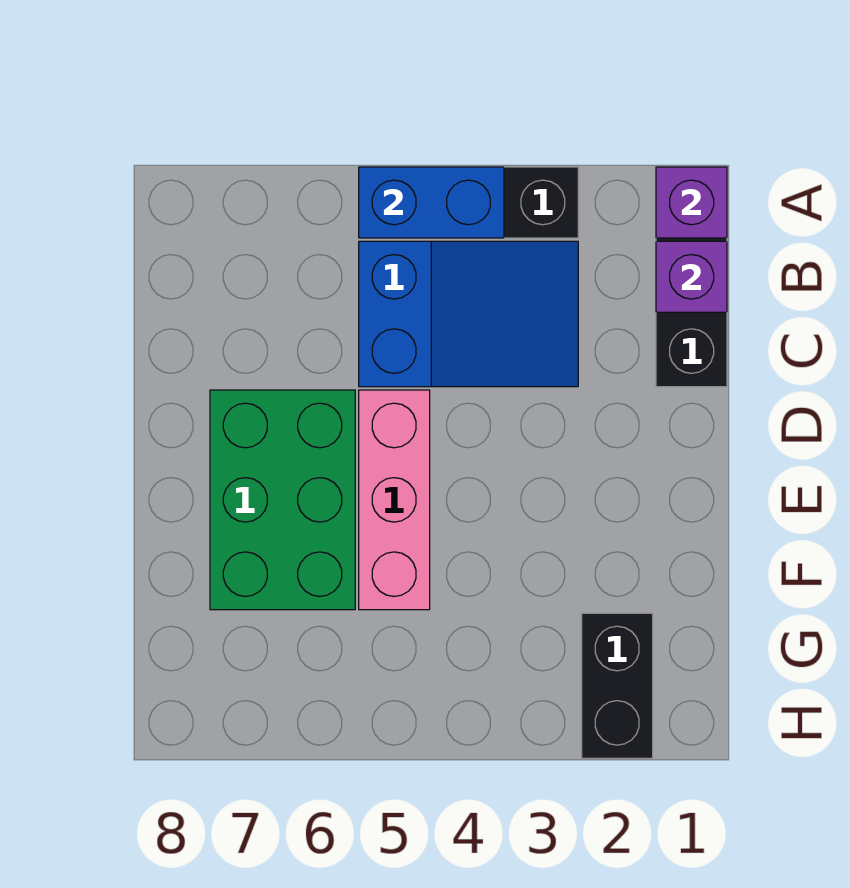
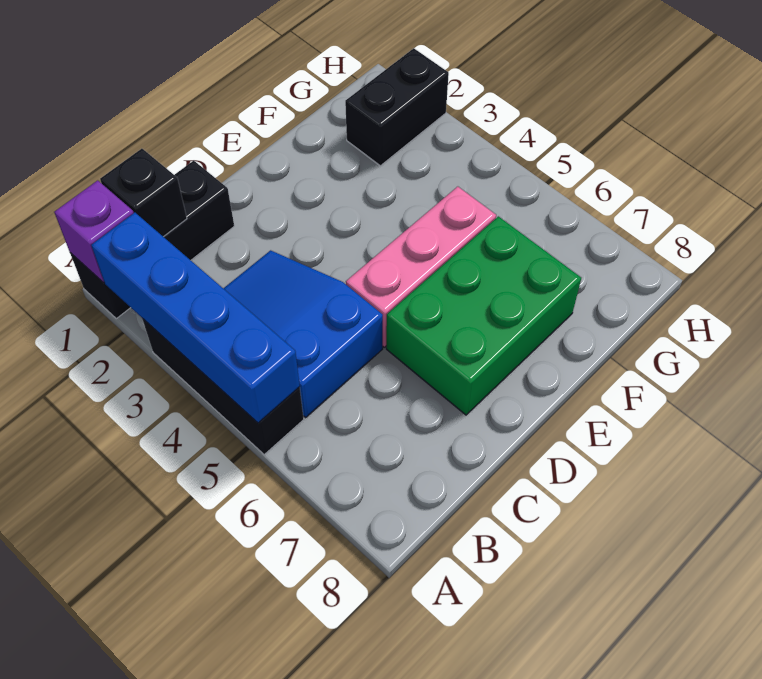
blue brick A4:A5 level 2 -> blue brick A2:A5 level 2
purple brick B1 level 2 -> black brick B1 level 2

